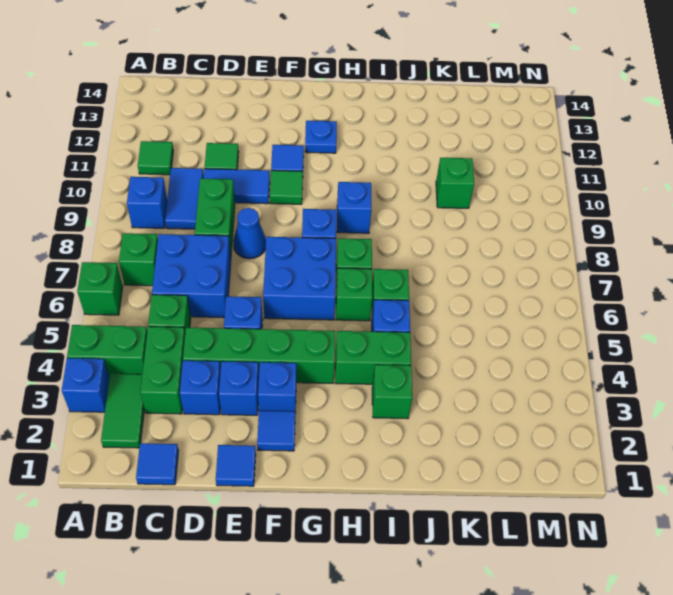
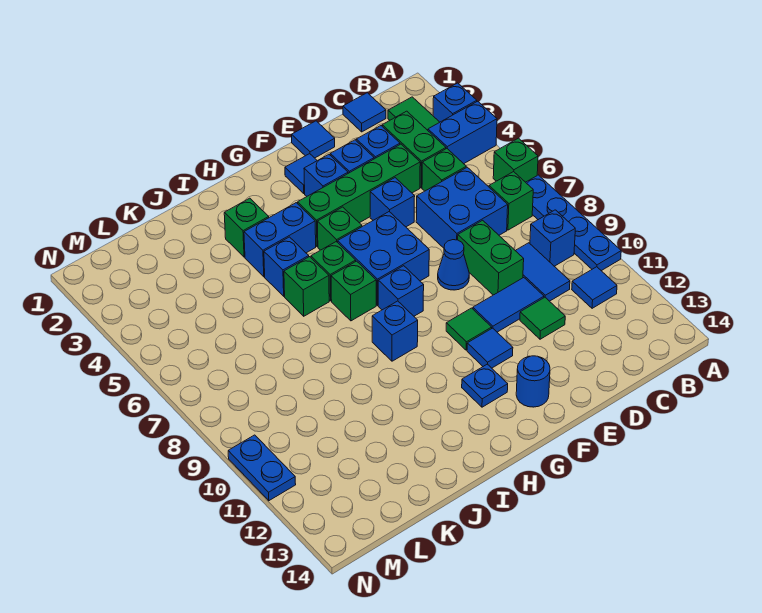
green brick A4:B4 level 1 -> blue brick A4:B4 level 1
none -> blue plate A7:A10 level 1
green tile B11 level 1 -> blue tile B11 level 1
none -> blue round brick F13 level 1
green brick H4:I4 level 1 -> blue brick H4:I4 level 1
green brick K10 level 1 -> green brick G5 level 1
none -> blue plate N10:N11 level 1

